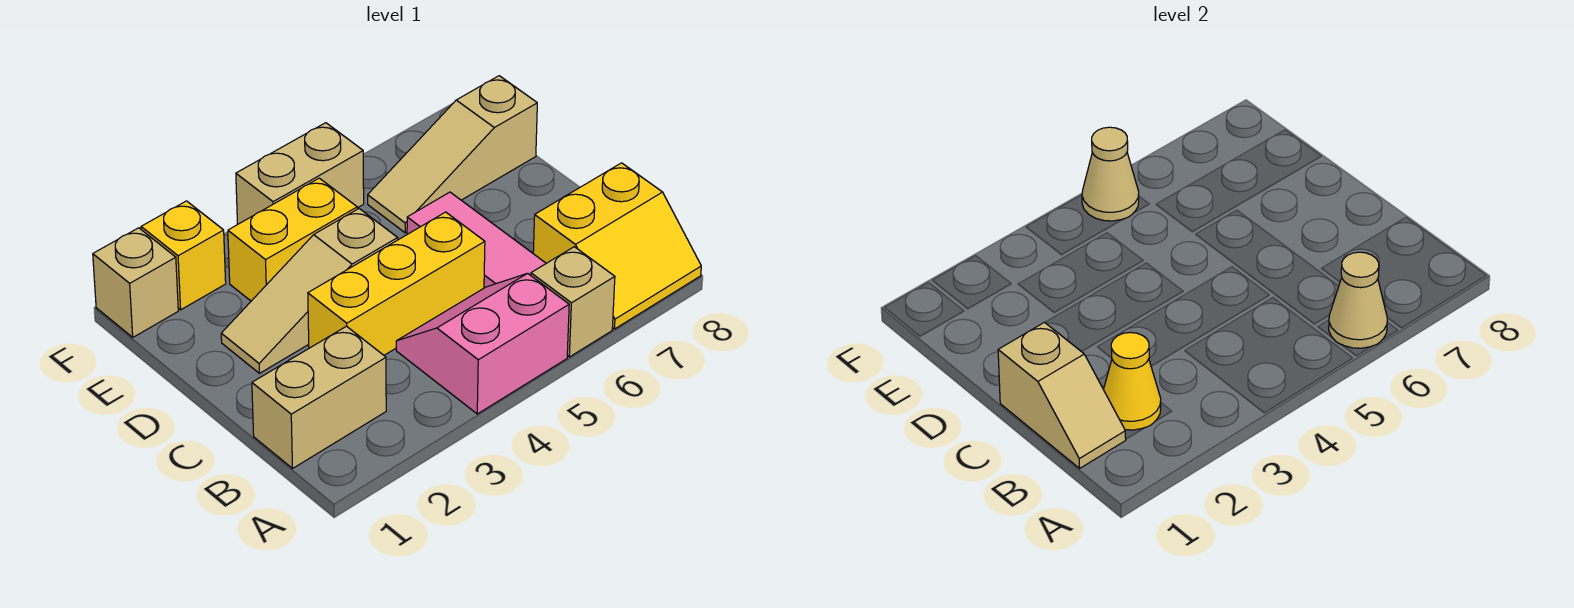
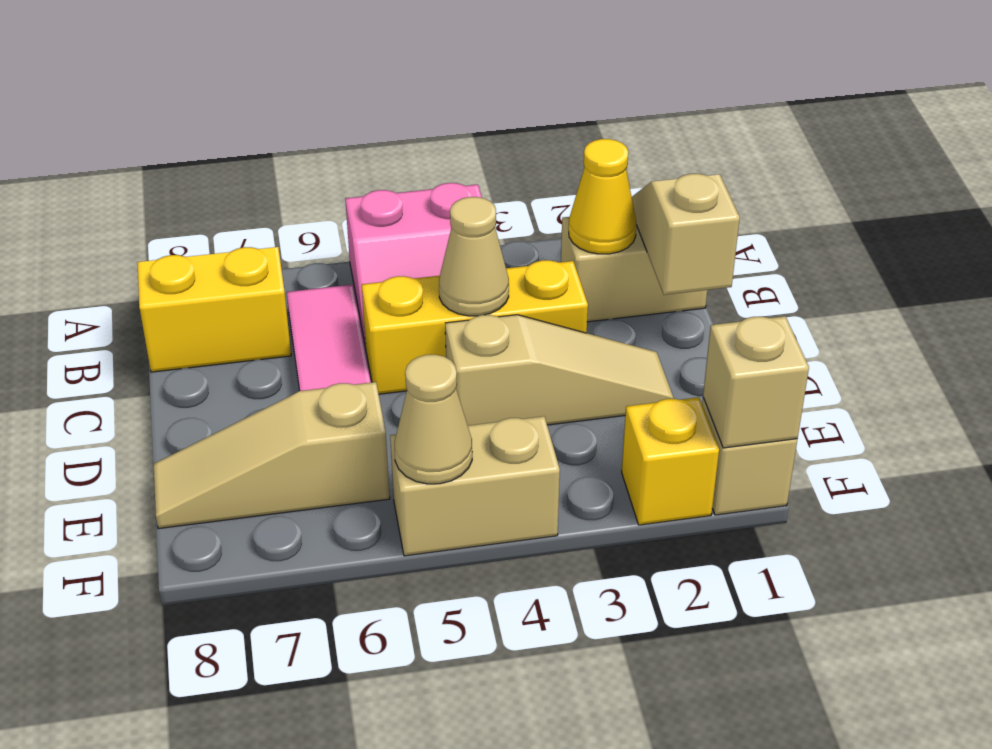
tan brick A6 level 1 -> tan brick F1 level 2
tan cone A6 level 2 -> tan cone C4 level 2
yellow brick E3:E4 level 1 -> none
tan slope E6:E8 level 1 top 8 -> tan slope E6:E8 level 1 top 6

